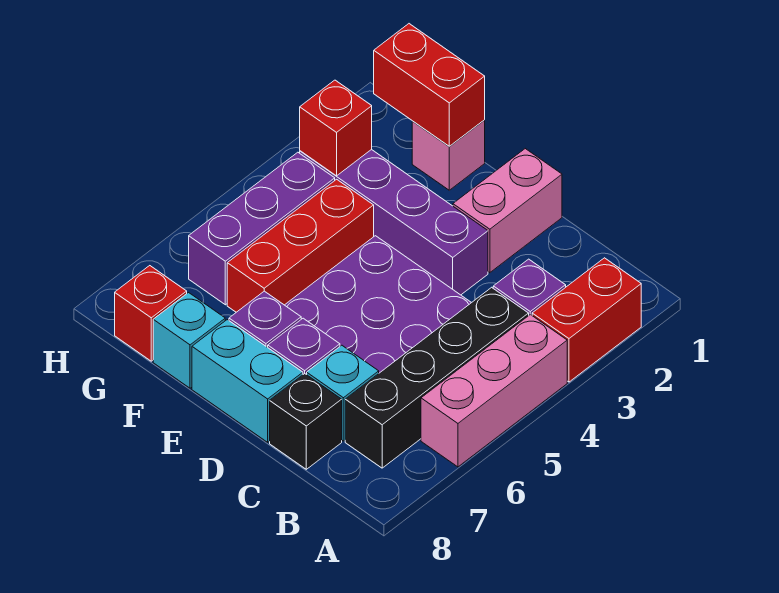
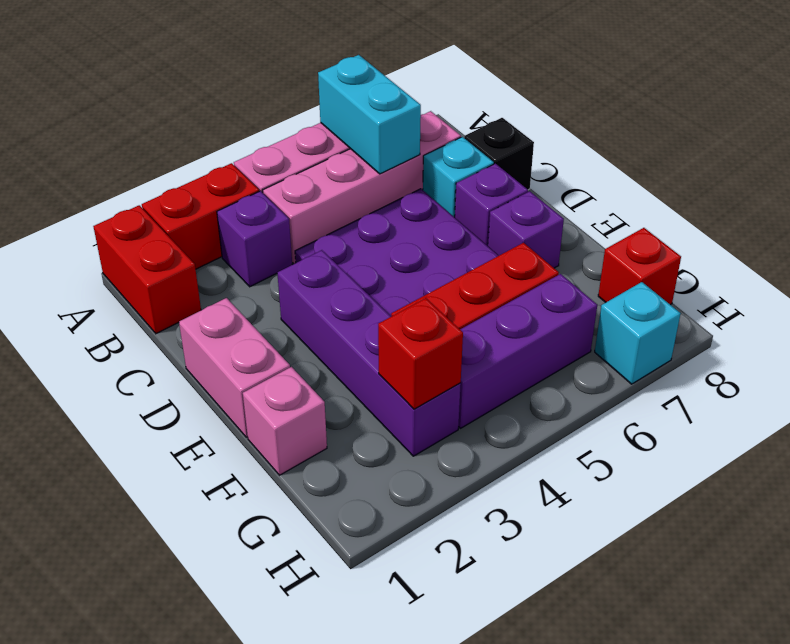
black brick B4:B7 level 1 -> pink brick B4:B7 level 1
pink brick D1:D2 level 1 -> pink brick D1:E1 level 1
cyan brick D8:E8 level 1 -> cyan brick A6:B6 level 2
red brick F1:G1 level 2 -> red brick A1:B1 level 1
cyan brick F8 level 1 -> cyan brick H7 level 1

